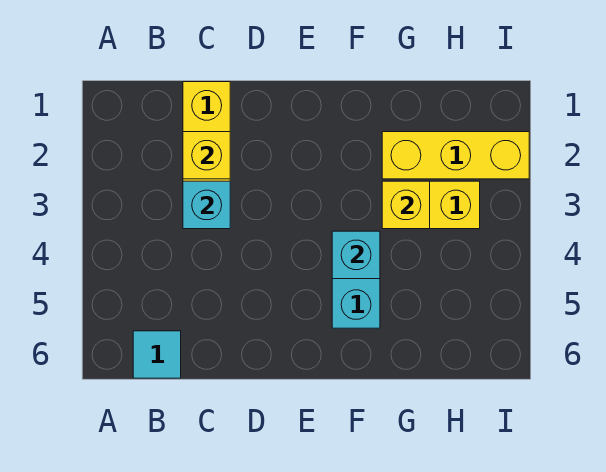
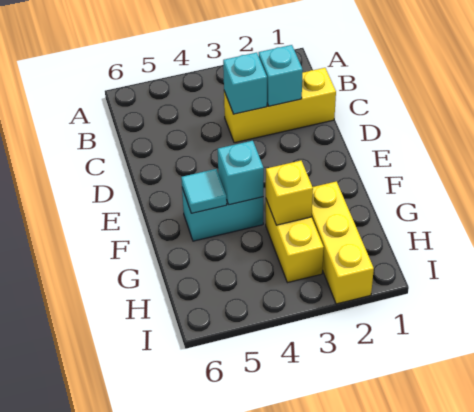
cyan tile B6 level 1 -> cyan tile F5 level 2
yellow brick C2 level 2 -> cyan brick C2 level 2

